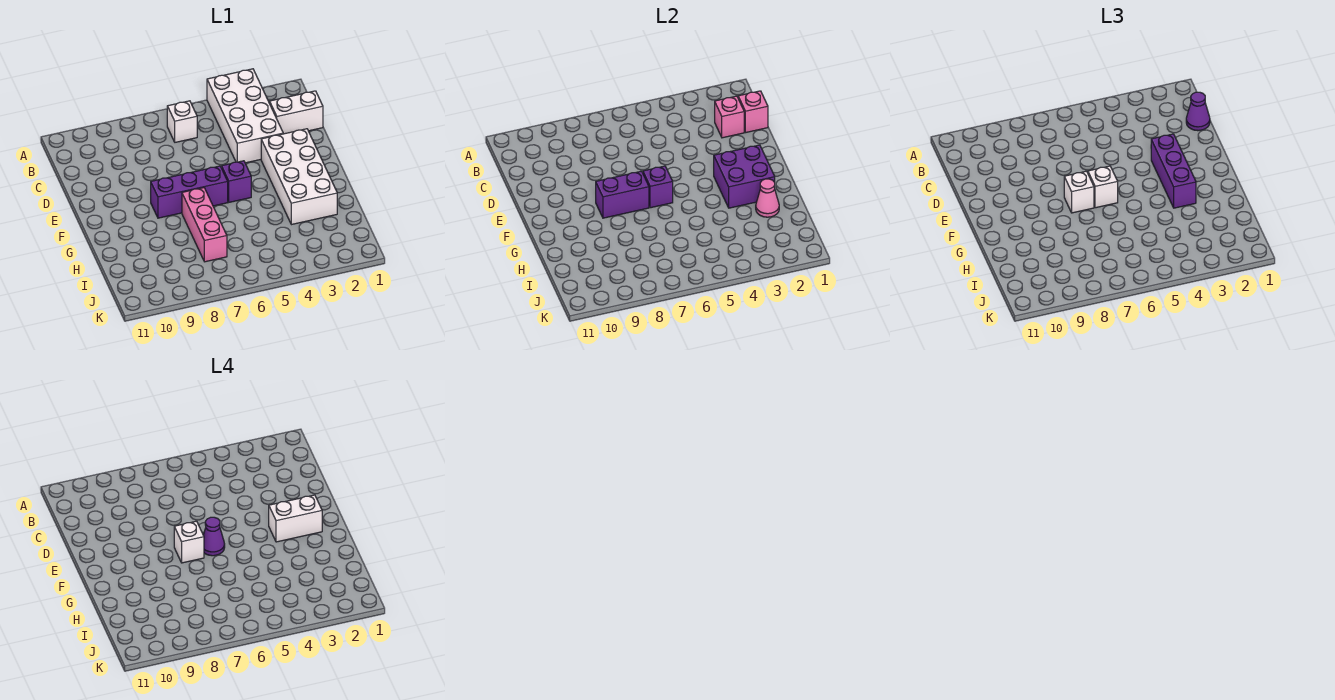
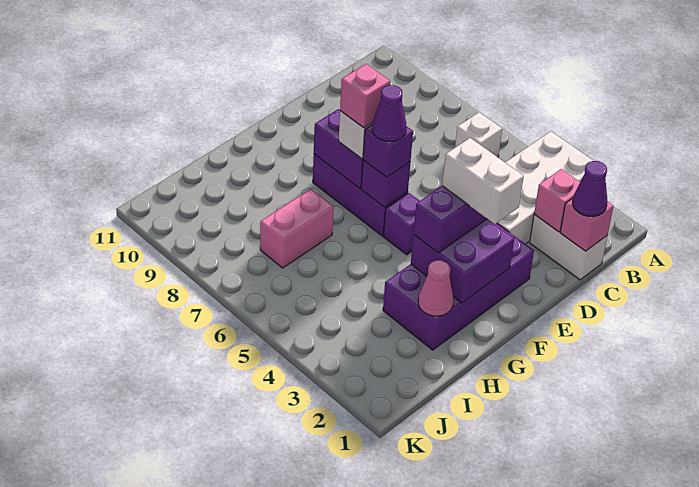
white brick E2:H3 level 1 -> purple brick E2:H3 level 1
white brick F6 level 3 -> purple brick F6 level 3
white brick F7 level 4 -> pink brick F7 level 4
pink brick G7:I7 level 1 -> pink brick H7:I7 level 1

